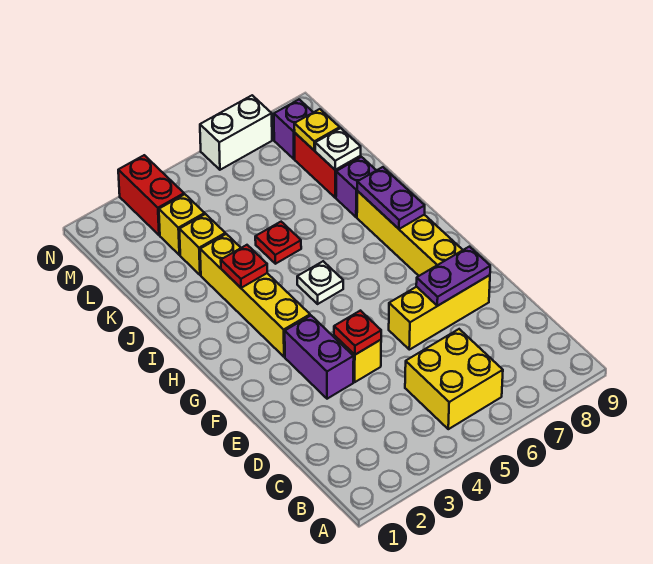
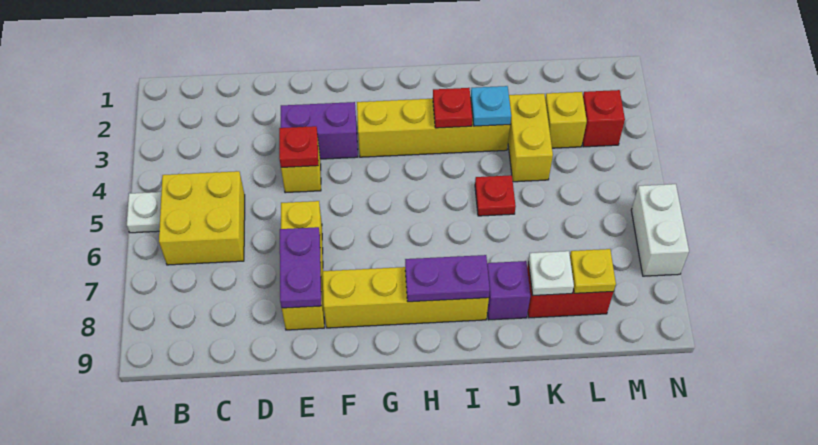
white plate H5 level 1 -> white plate A5 level 1
none -> cyan plate J3 level 2
yellow brick K3 level 1 -> yellow brick K3:K4 level 1
red brick M3:N3 level 1 -> red brick M3 level 1
purple brick M8 level 1 -> none

